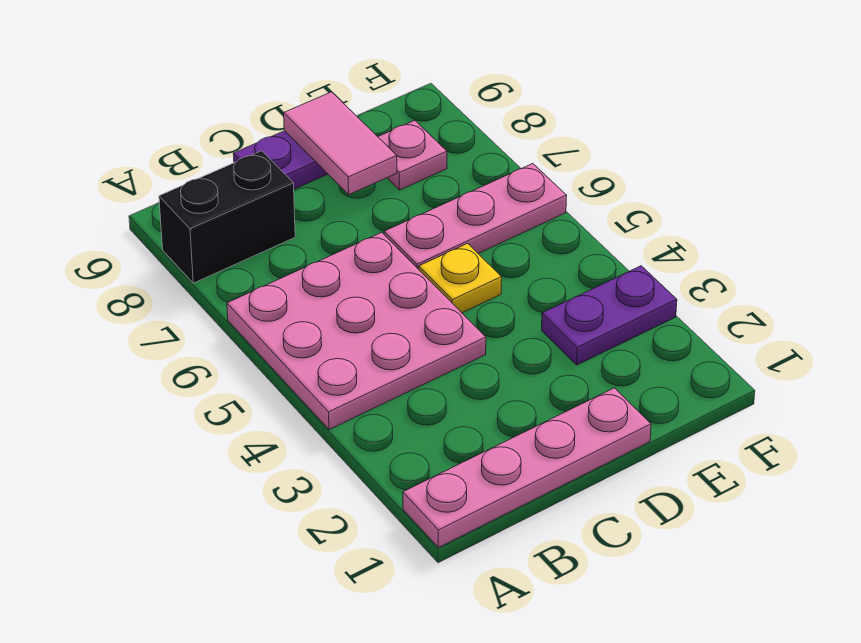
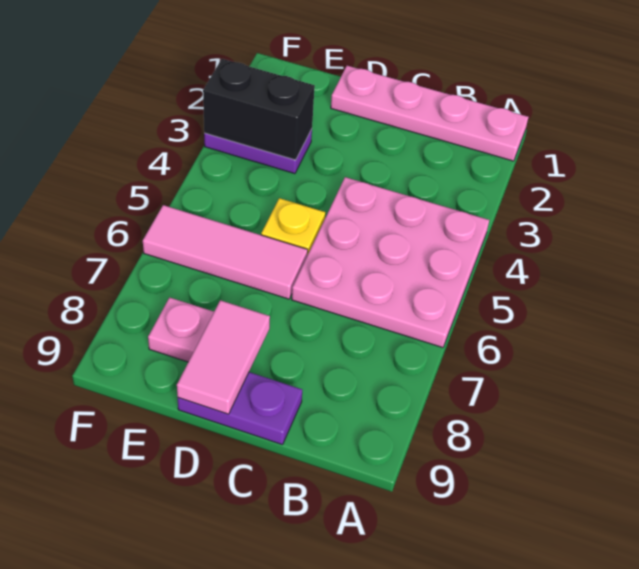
black brick A8:B8 level 1 -> black brick E3:F3 level 2
pink plate D6:F6 level 1 -> pink tile D6:F6 level 1

